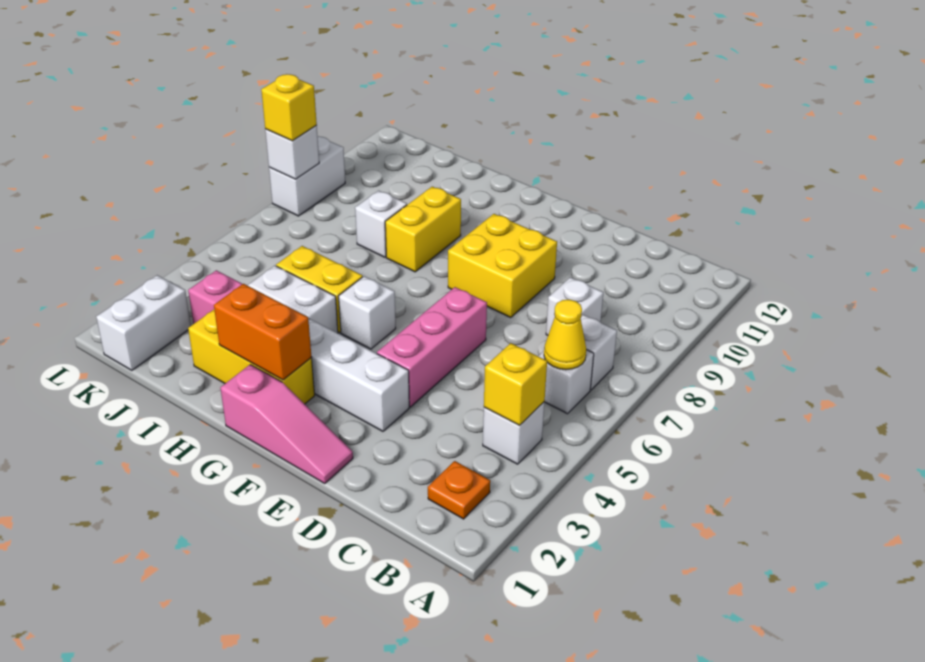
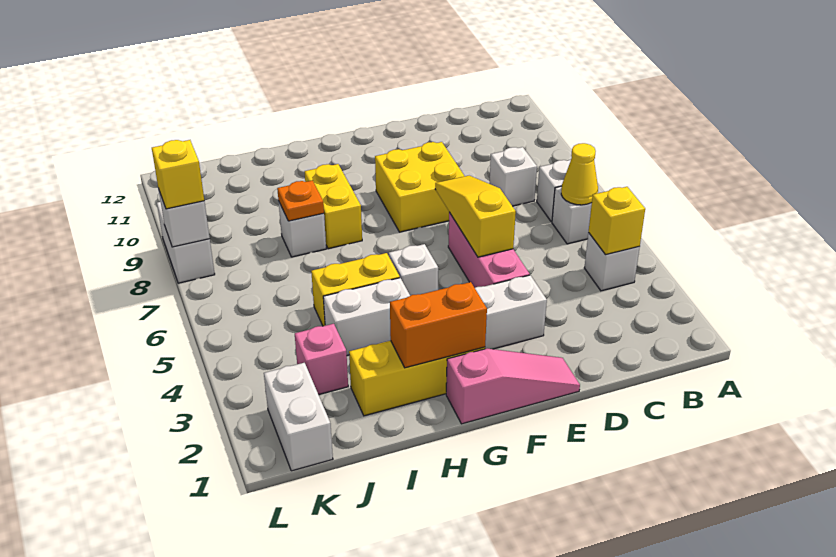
orange plate B2 level 1 -> orange plate I8 level 2
none -> yellow slope E5:E7 level 2 top 5

